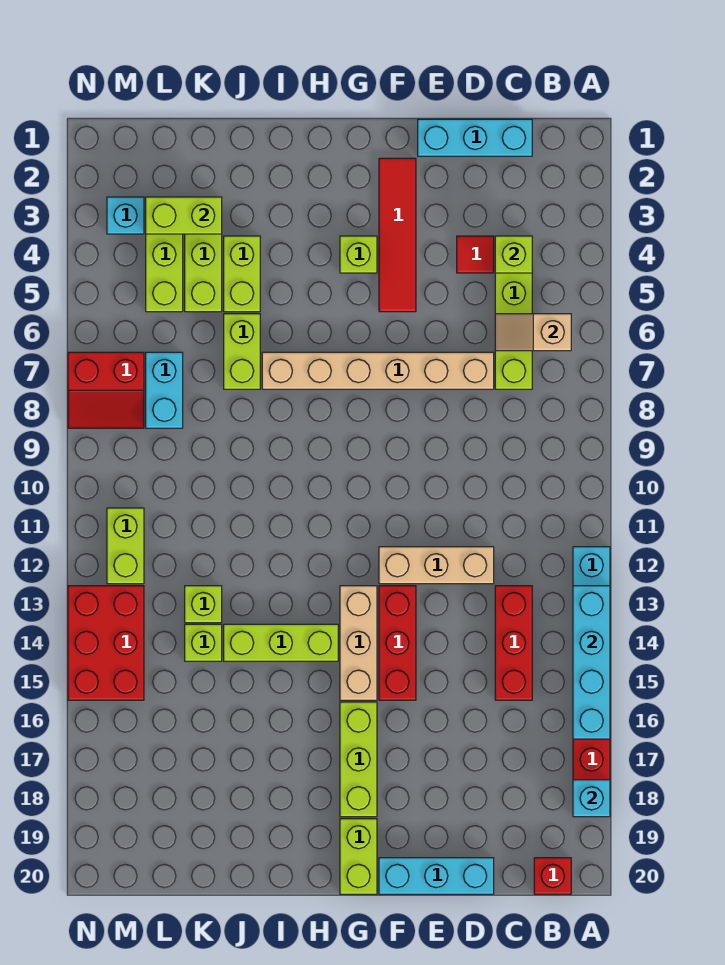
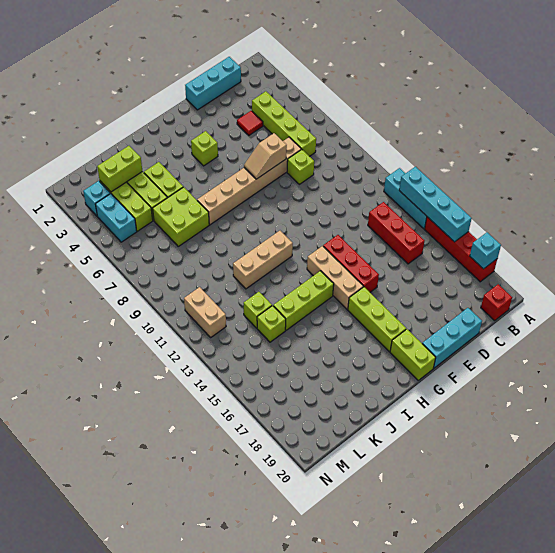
tan slope B6:C6 level 2 top B -> tan slope E7:F7 level 2 top E
lime brick C4 level 2 -> lime brick D8 level 1
tan brick D12:F12 level 1 -> tan brick H11:J11 level 1
red tile F2:F5 level 1 -> none
lime brick J6:J7 level 1 -> lime brick J6:K7 level 1
cyan brick L7:L8 level 1 -> cyan brick M4:M5 level 1
red slope M7:N8 level 1 top 7 -> none
lime brick M11:M12 level 1 -> tan brick M11:M12 level 1
red brick M13:N15 level 1 -> none

